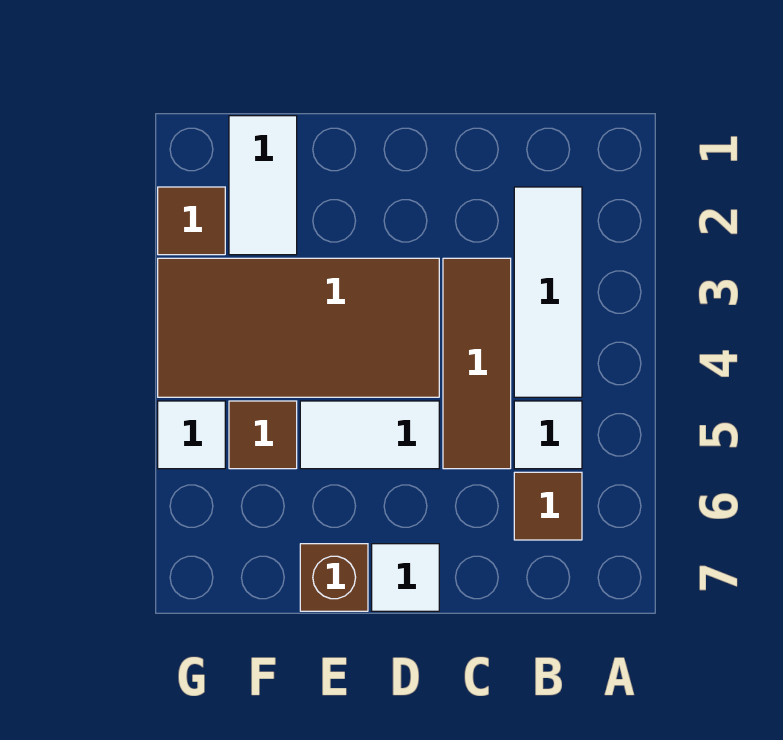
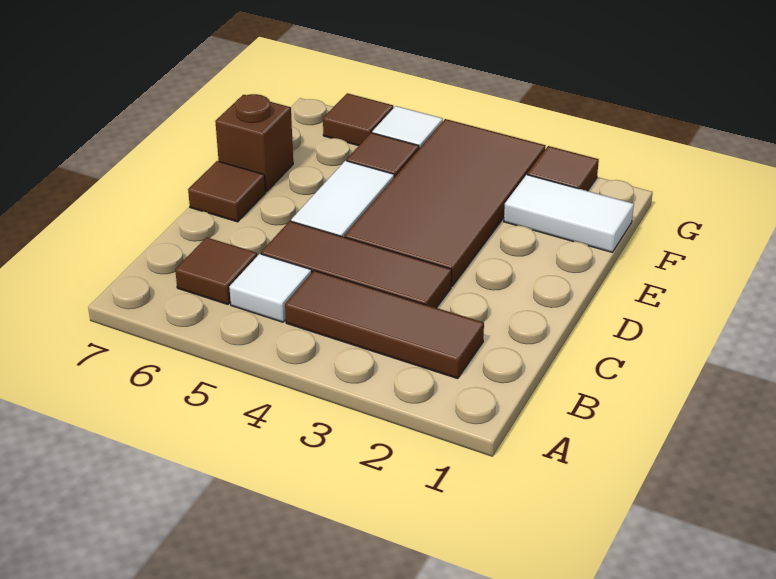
white tile B2:B4 level 1 -> brown tile B2:B4 level 1
white tile D7 level 1 -> brown tile D7 level 1
none -> brown tile G6 level 1

